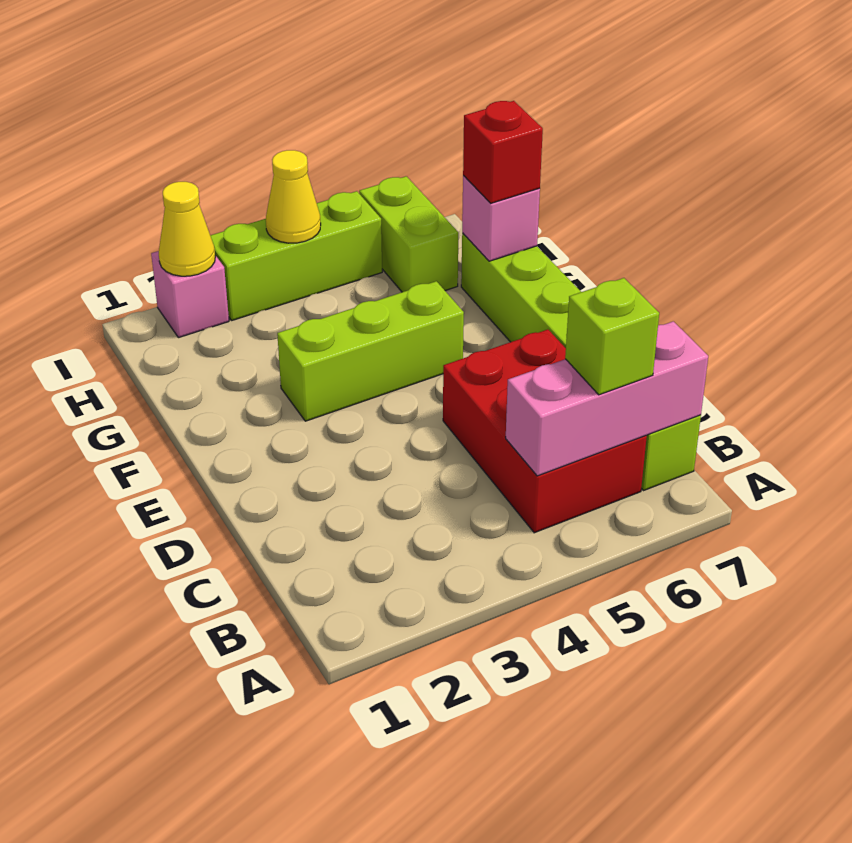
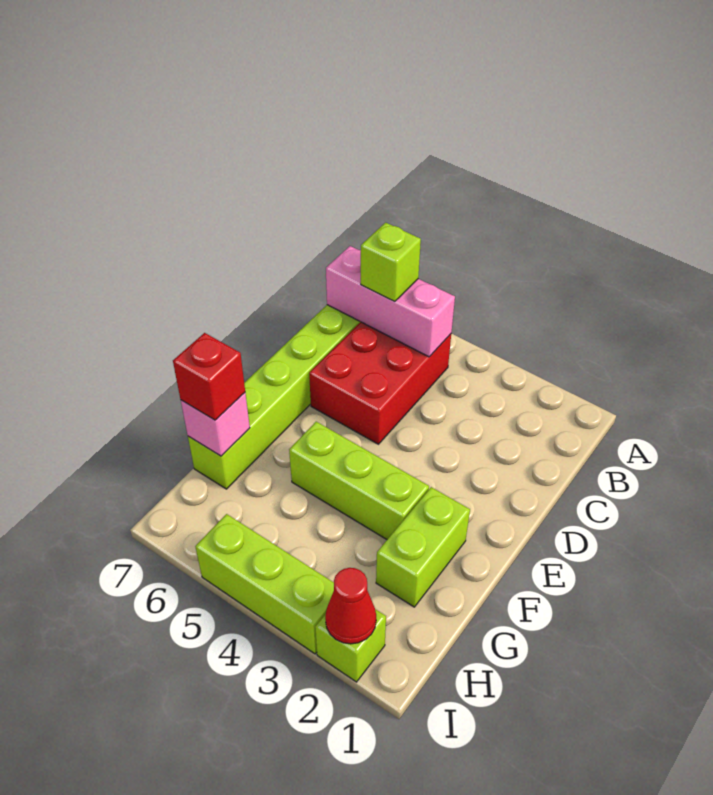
lime brick H6:I6 level 1 -> lime brick F2:G2 level 1
pink brick I2 level 1 -> lime brick I2 level 1
yellow cone I2 level 2 -> red cone I2 level 2
yellow cone I4 level 2 -> none

